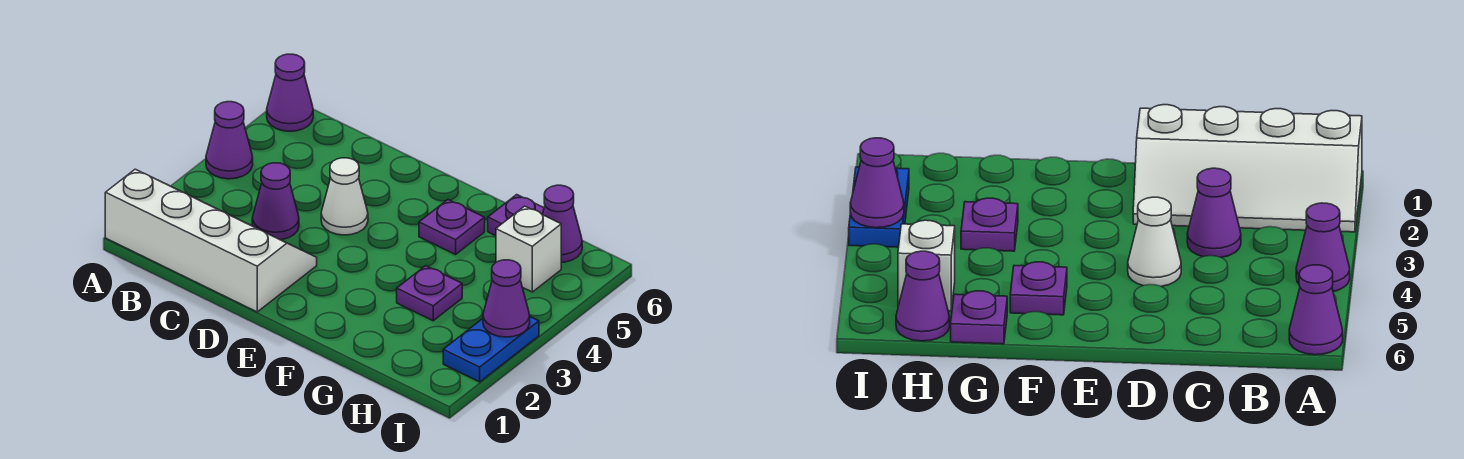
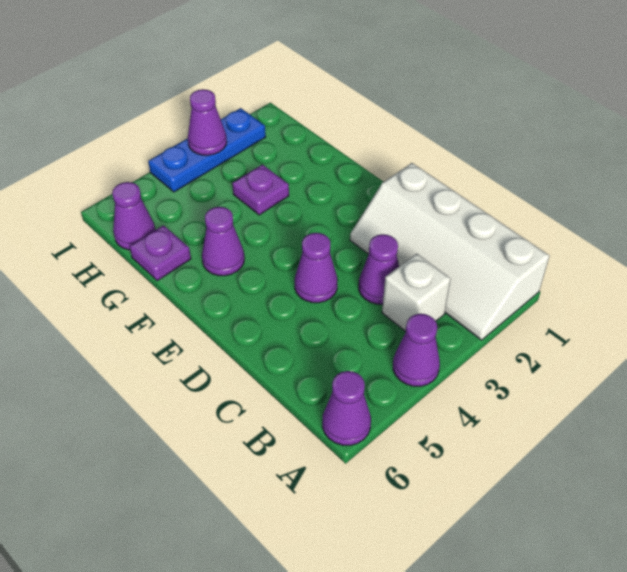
white cone D4 level 1 -> purple cone D4 level 1
purple plate F5 level 1 -> purple cone F5 level 1
white brick H5 level 1 -> white brick B3 level 1
blue plate I2:I3 level 1 -> blue plate I2:I4 level 1

